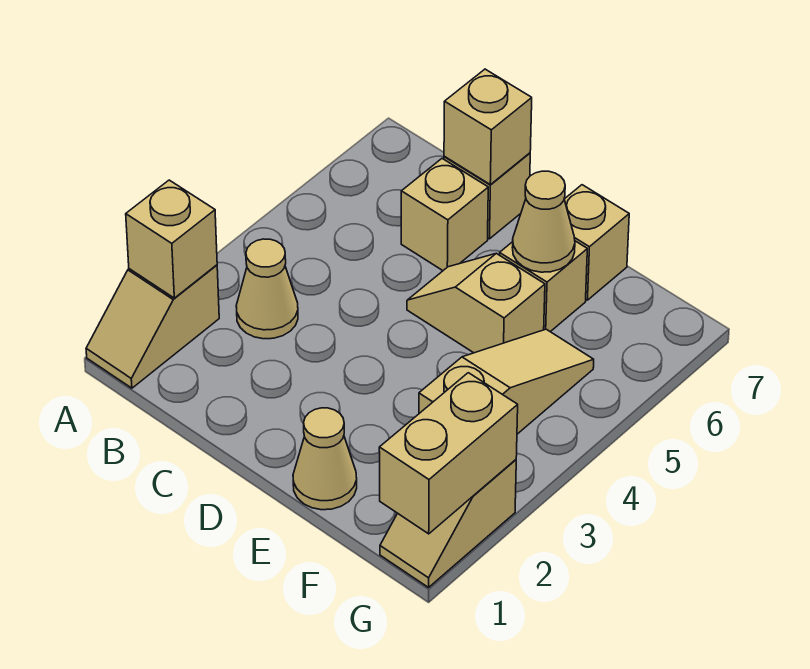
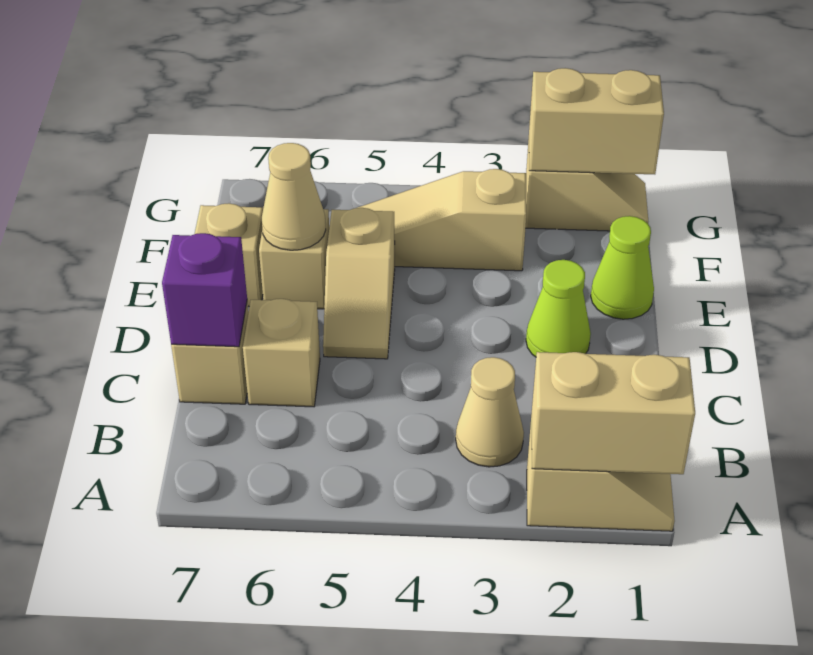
tan brick A2 level 2 -> tan brick A1:A2 level 2
tan brick C7 level 2 -> purple brick C7 level 2
none -> lime cone D2 level 1
tan cone E1 level 1 -> lime cone E1 level 1

